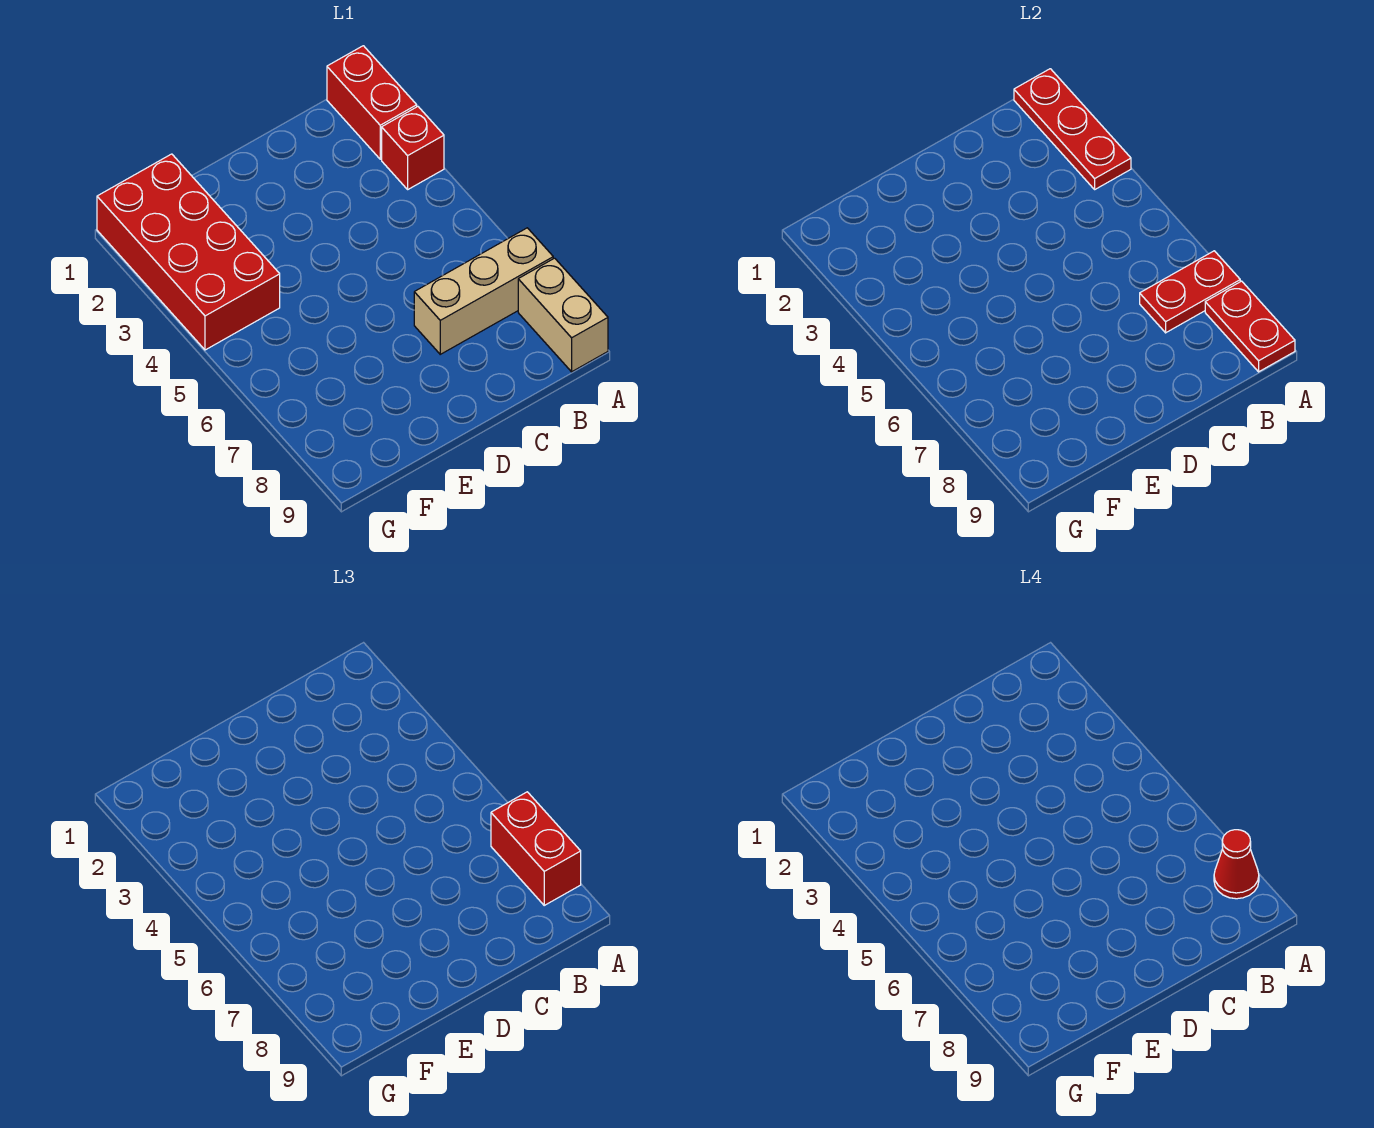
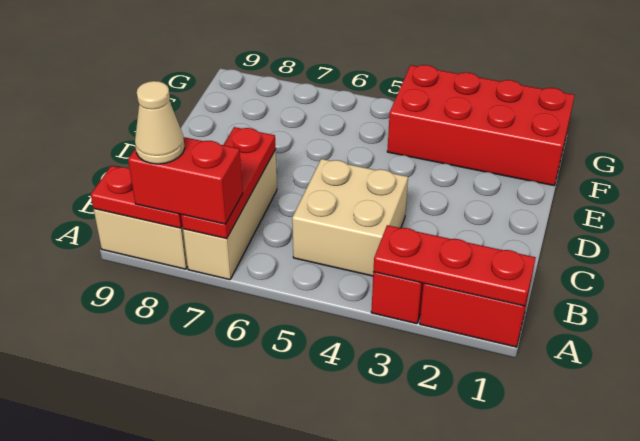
red plate A7:B7 level 2 -> red plate A7:C7 level 2
red cone A8 level 4 -> tan cone A8 level 4
none -> tan brick B4:C5 level 1

